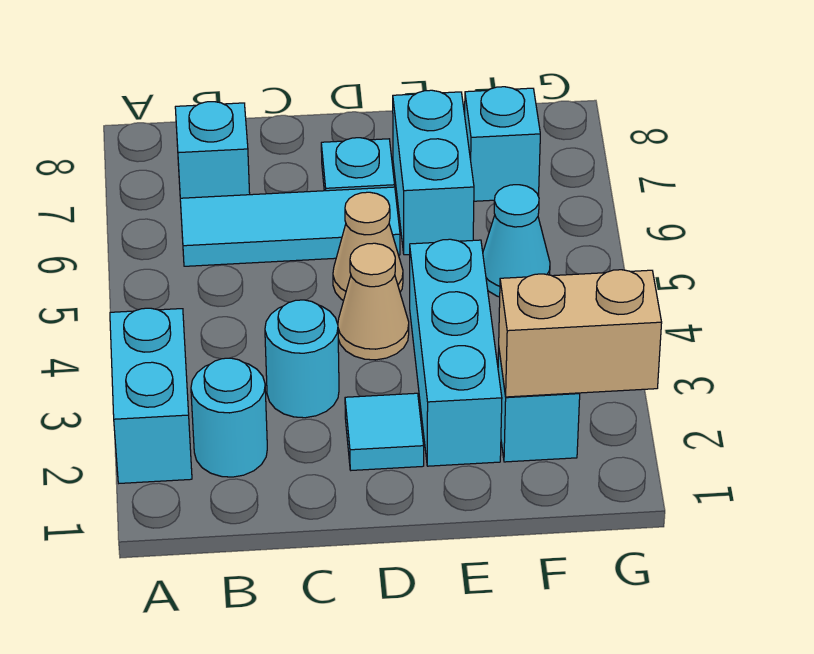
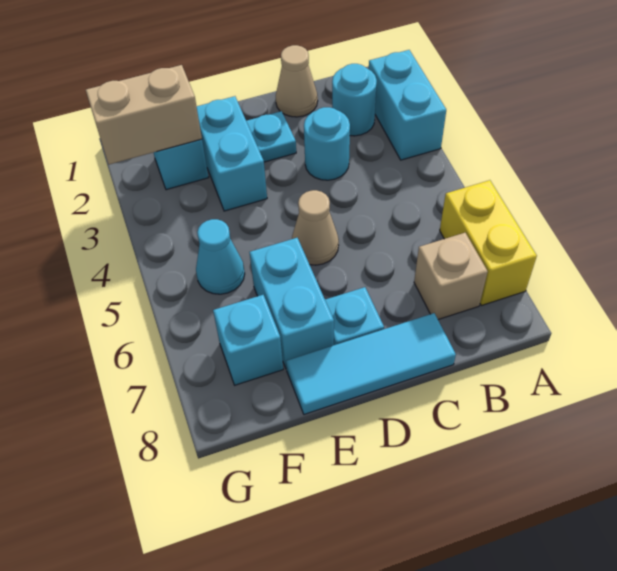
none -> yellow brick A6:A7 level 1
cyan tile B6:D6 level 1 -> cyan tile C8:E8 level 1
cyan brick B7 level 1 -> tan brick B7 level 1
cyan tile D2 level 1 -> cyan plate D2 level 1
tan cone D4 level 1 -> tan cone C1 level 1
cyan brick E2:E4 level 1 -> cyan brick E2:E3 level 1

